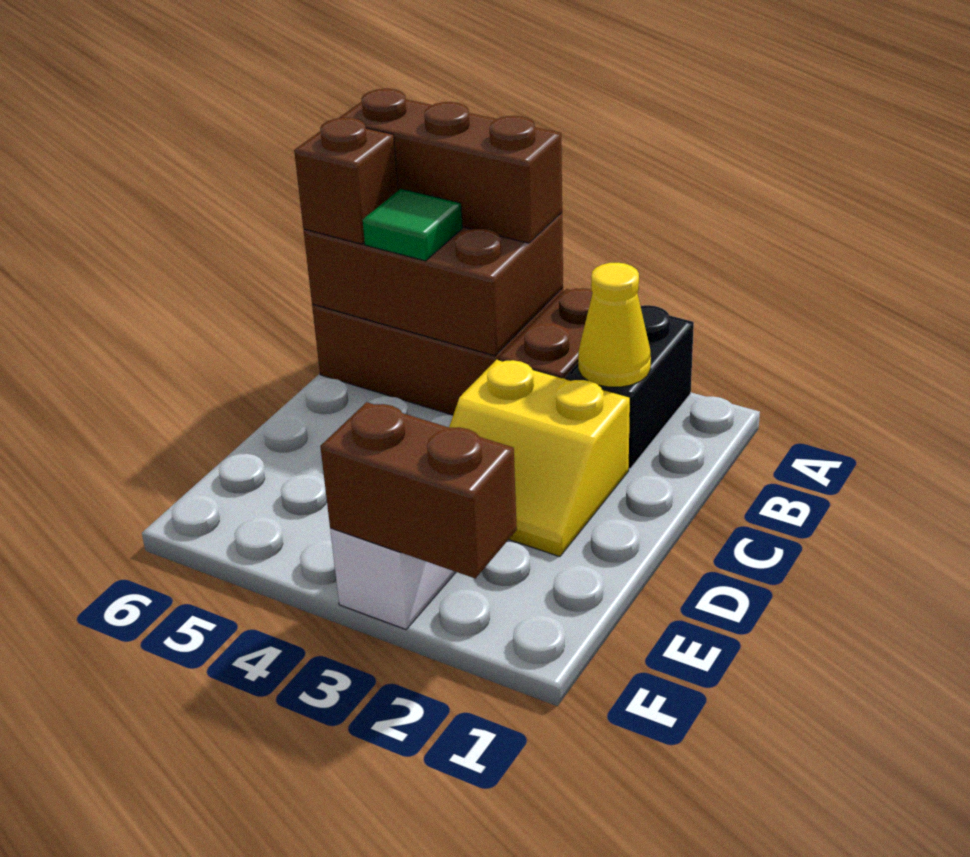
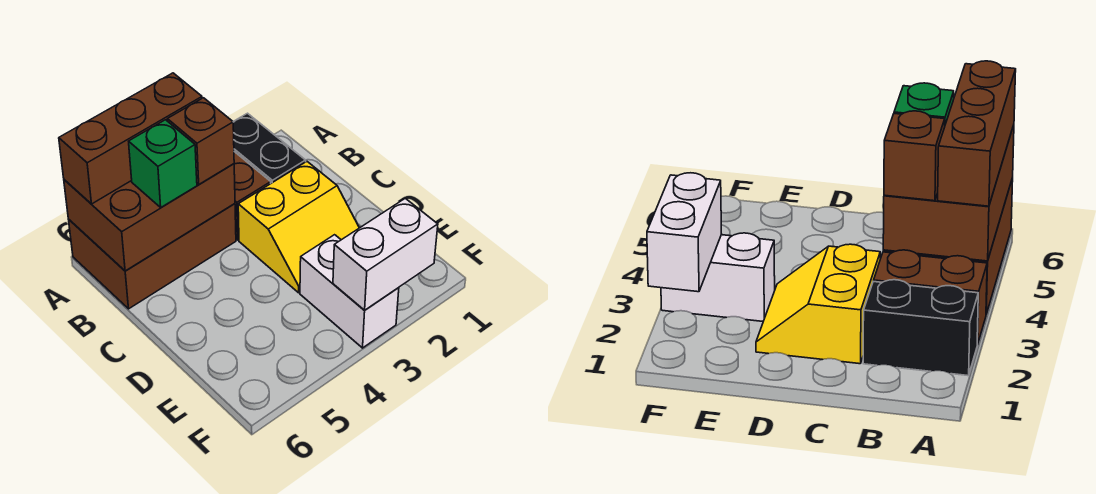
yellow cone B2 level 2 -> none
green tile B5 level 3 -> green brick B5 level 3
brown brick B6 level 3 -> brown brick B4 level 3
brown brick F2:F3 level 2 -> white brick F2:F3 level 2

